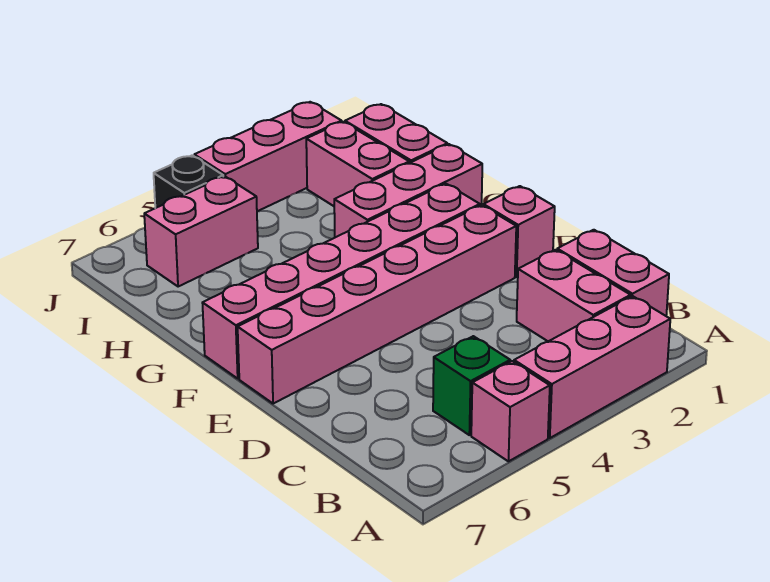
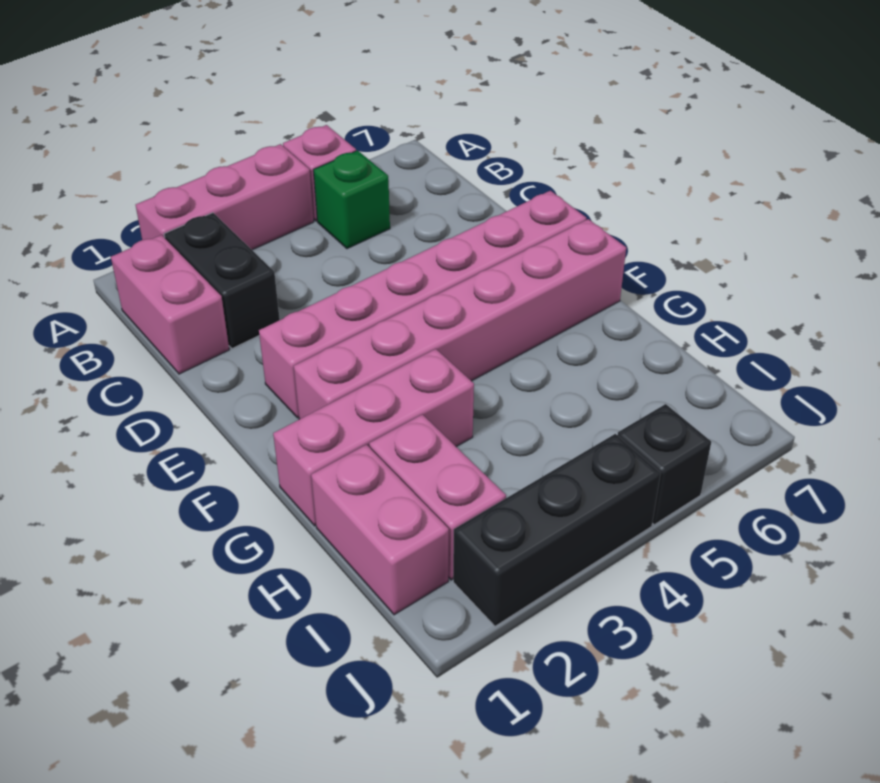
pink brick B2:C2 level 1 -> black brick B2:C2 level 1
pink brick E1 level 1 -> none
pink brick I5:I6 level 1 -> none
pink brick J2:J4 level 1 -> black brick J2:J4 level 1

